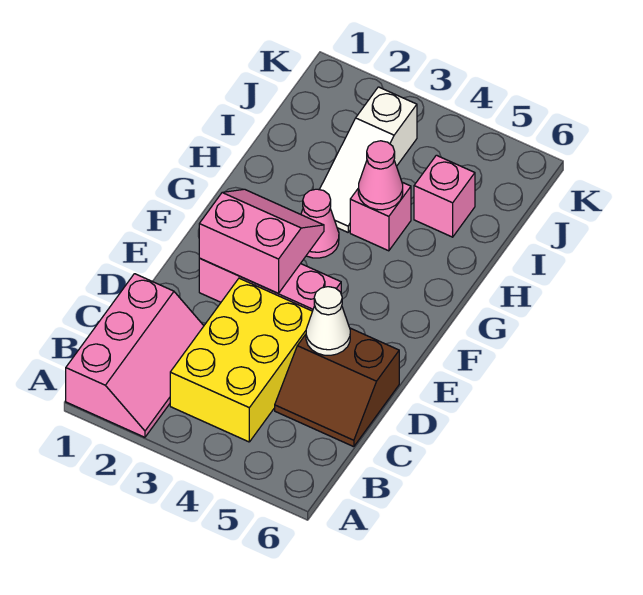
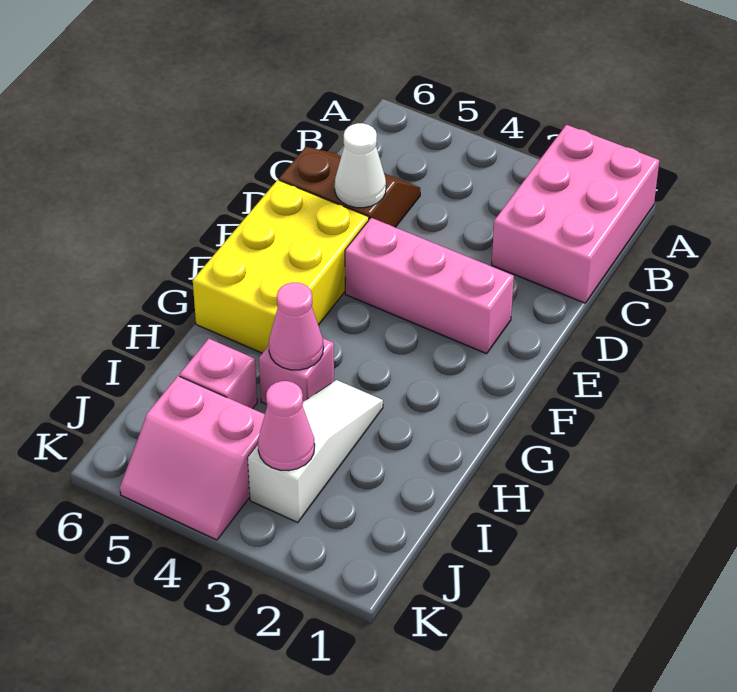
pink slope A1:C2 level 1 top 1 -> pink brick A1:C2 level 1
yellow brick B3:D4 level 1 -> yellow brick E5:G6 level 1
pink slope E2:F3 level 2 top E -> pink slope J4:K5 level 1 top J
pink cone G3 level 1 -> pink cone J3 level 2

